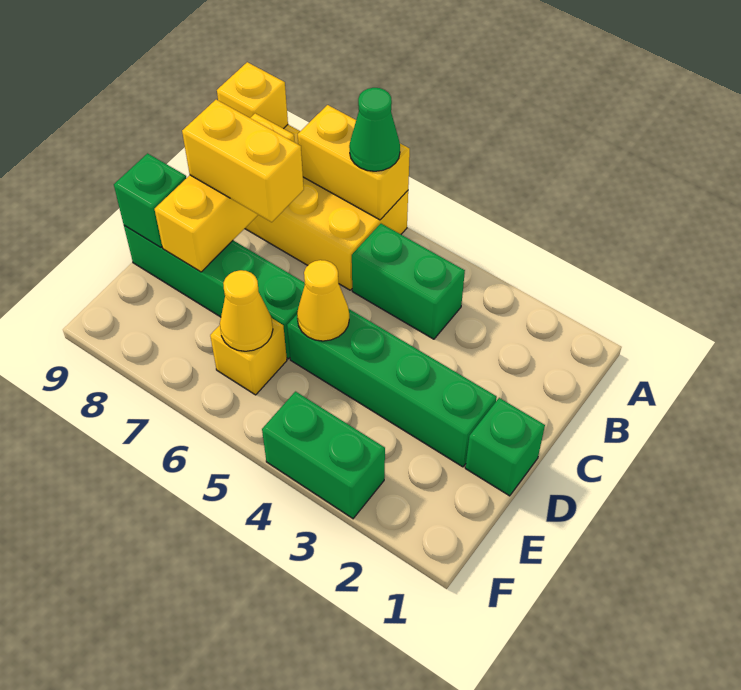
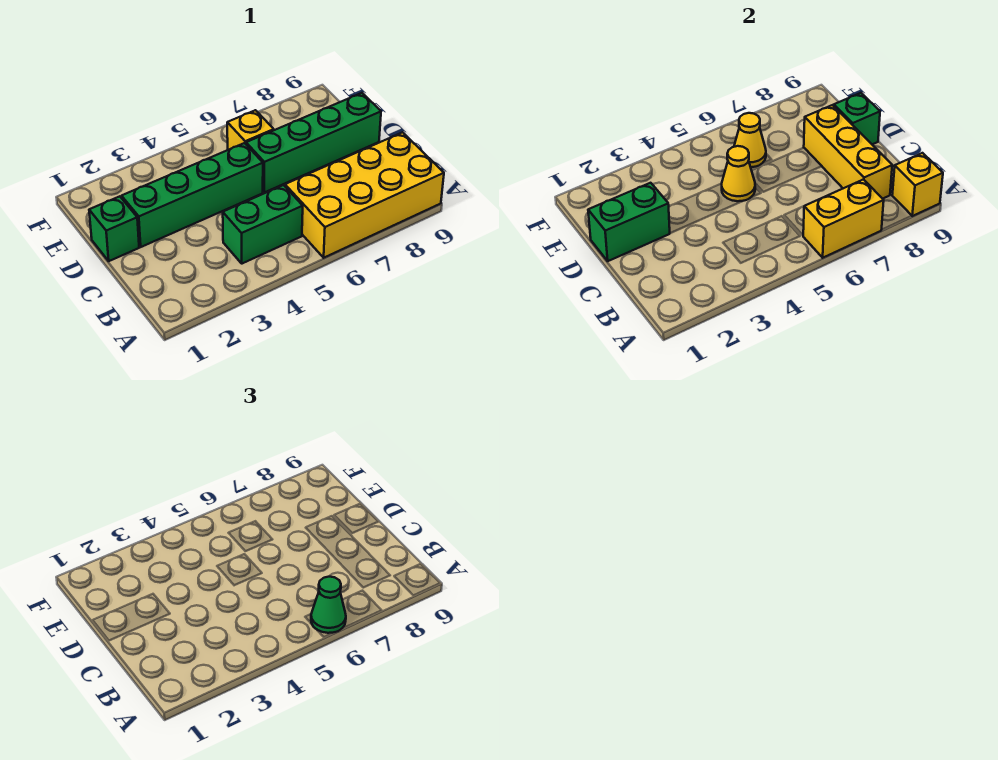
yellow brick C7:C8 level 3 -> none
green brick F3:F4 level 1 -> green brick D1:D2 level 2

